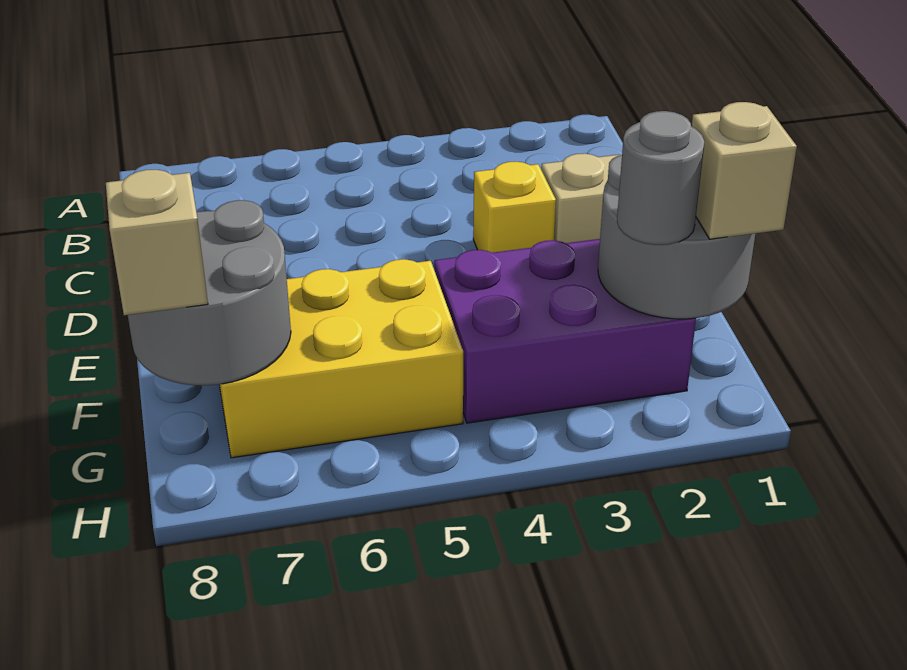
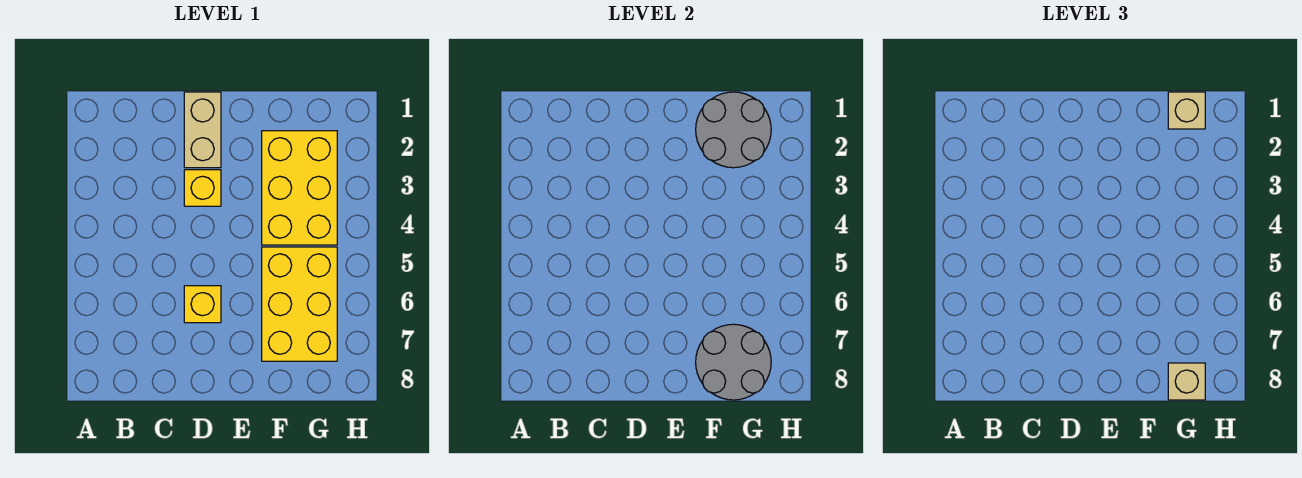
none -> yellow brick D6 level 1
purple brick F2:G4 level 1 -> yellow brick F2:G4 level 1
grey round brick G2 level 3 -> none

